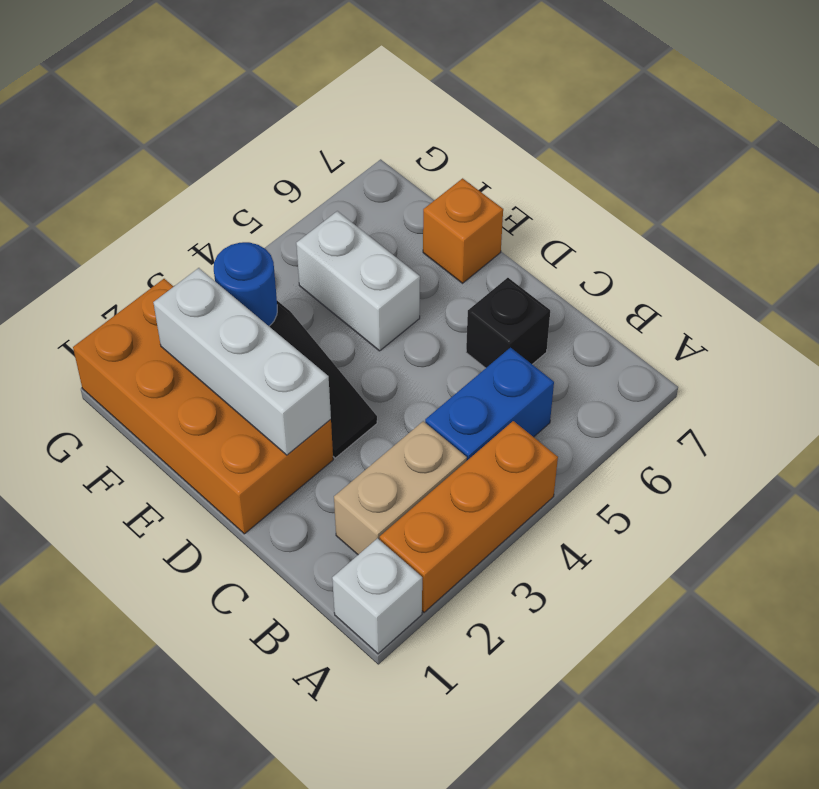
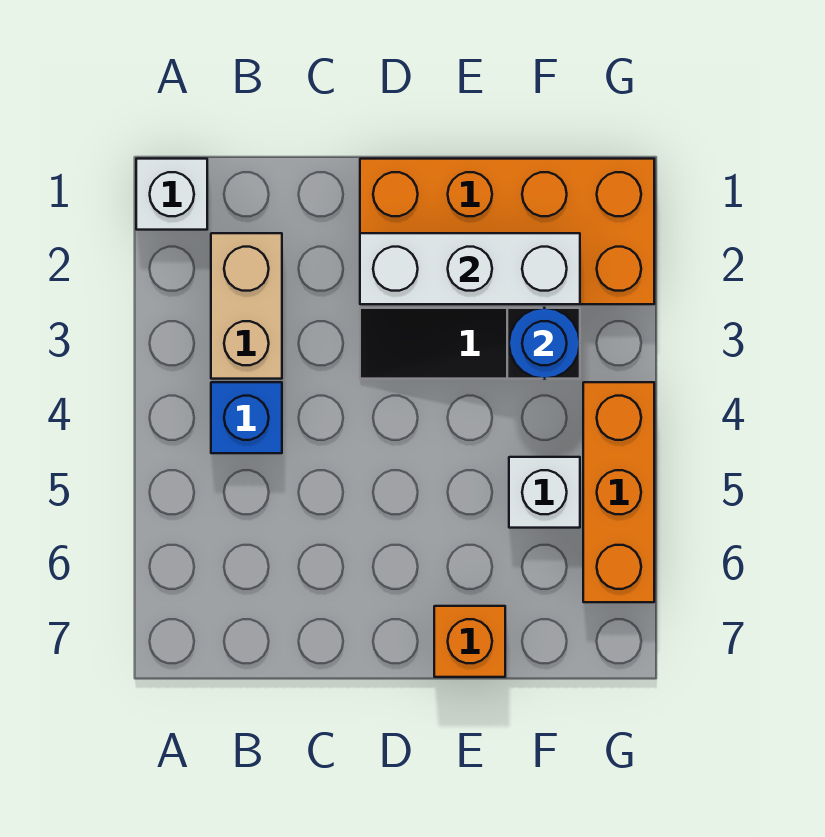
orange brick A2:A4 level 1 -> orange brick G4:G6 level 1
blue brick B4:B5 level 1 -> blue brick B4 level 1
black brick C6 level 1 -> none
white brick E5:F5 level 1 -> white brick F5 level 1

